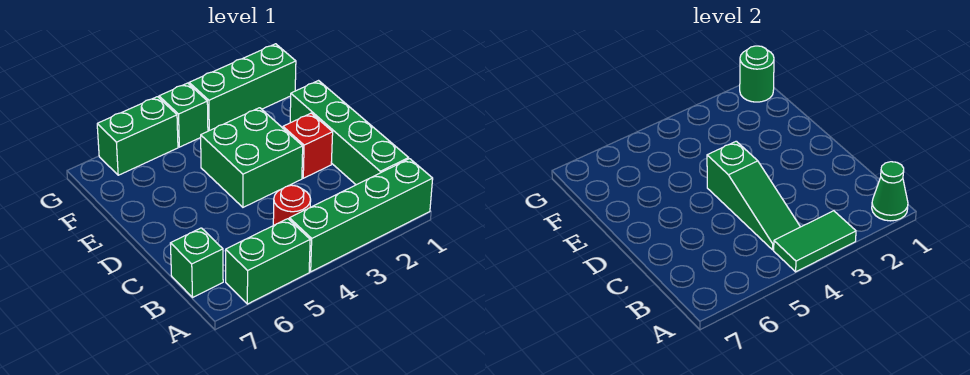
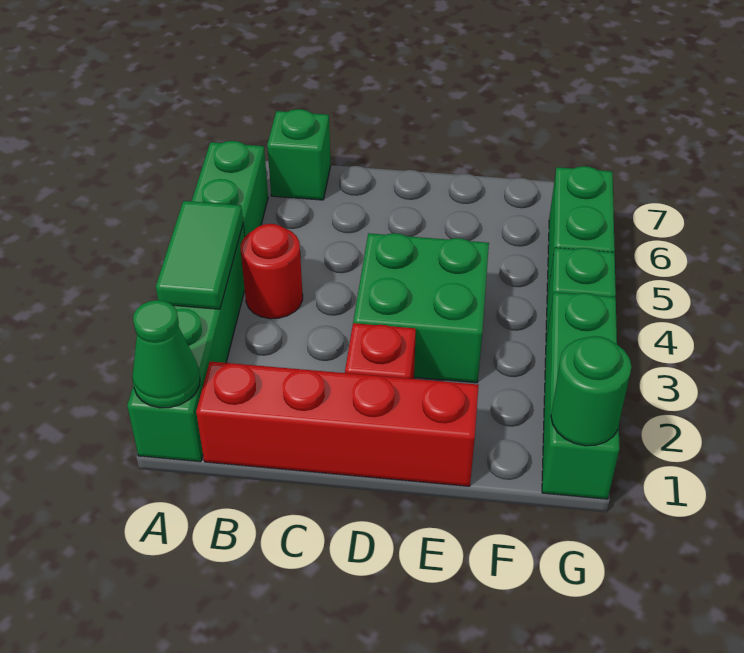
green brick B1:E1 level 1 -> red brick B1:E1 level 1
green slope B4:D4 level 2 top D -> none

